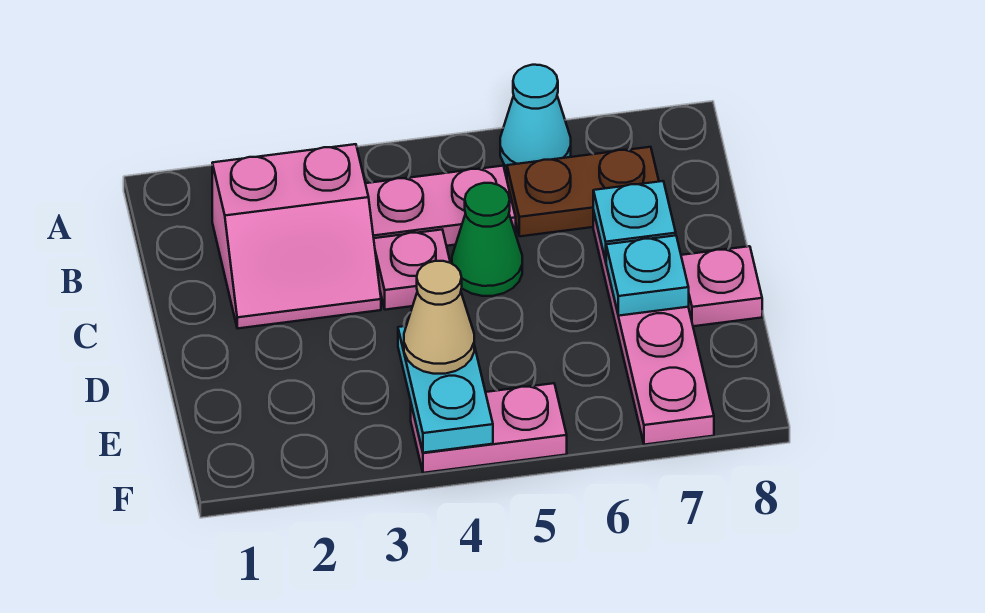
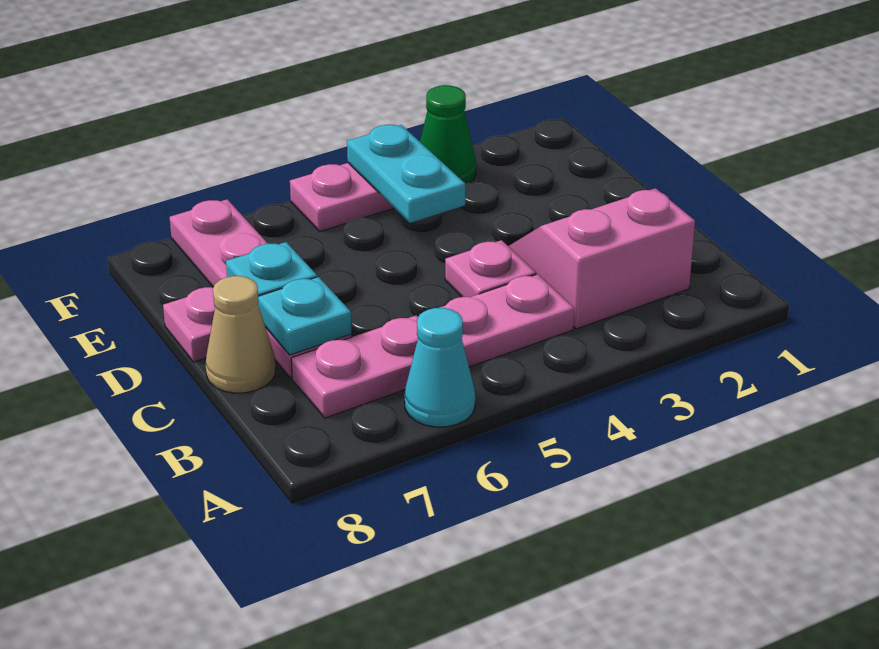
brown plate B6:B7 level 1 -> pink plate B6:B7 level 1
green cone C5 level 1 -> green cone F3 level 1
tan cone E4 level 3 -> tan cone C8 level 1

